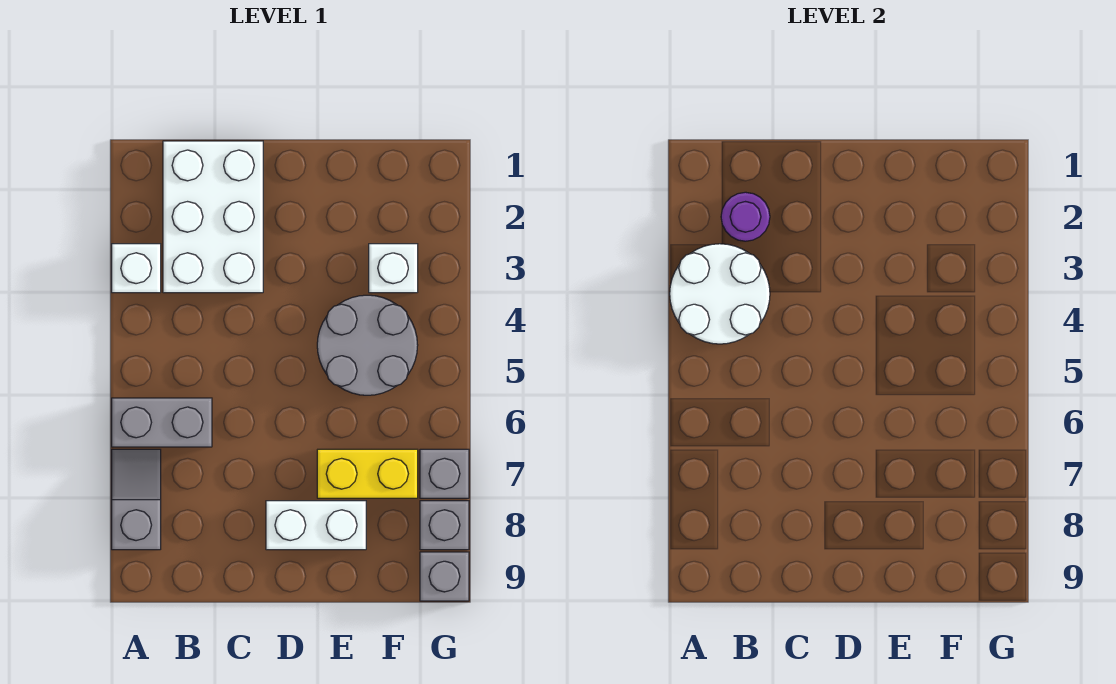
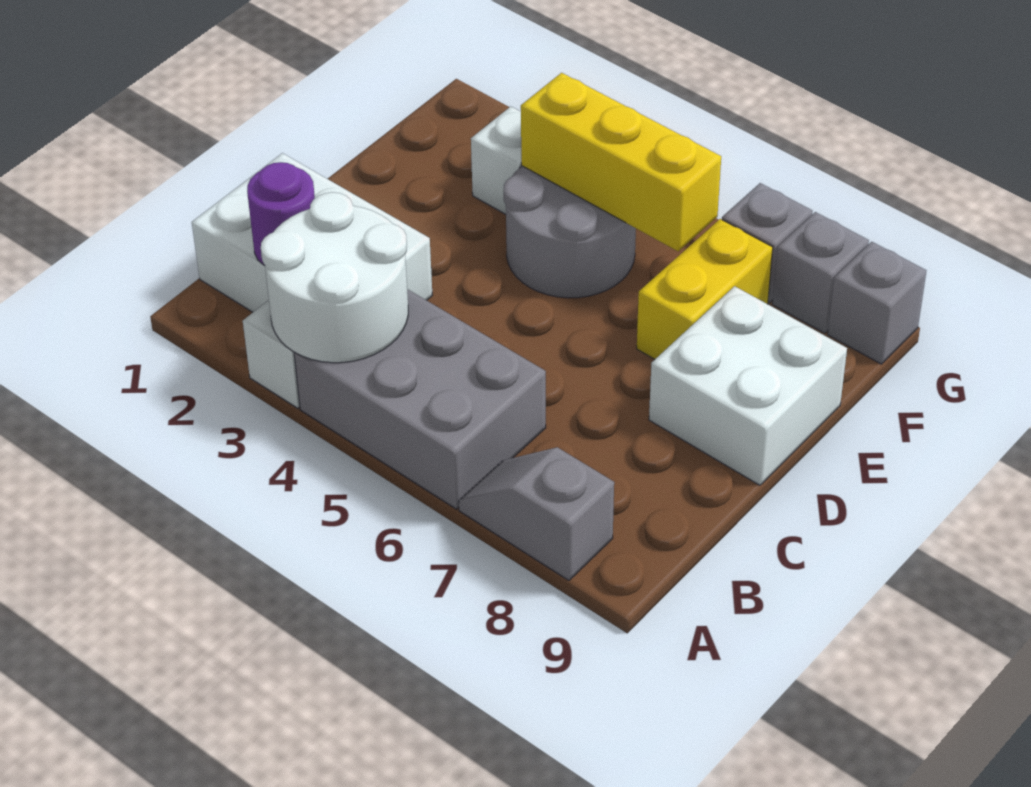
grey brick A6:B6 level 1 -> grey brick A4:B6 level 1
white brick D8:E8 level 1 -> white brick D8:E9 level 1
none -> yellow brick F4:F6 level 2

